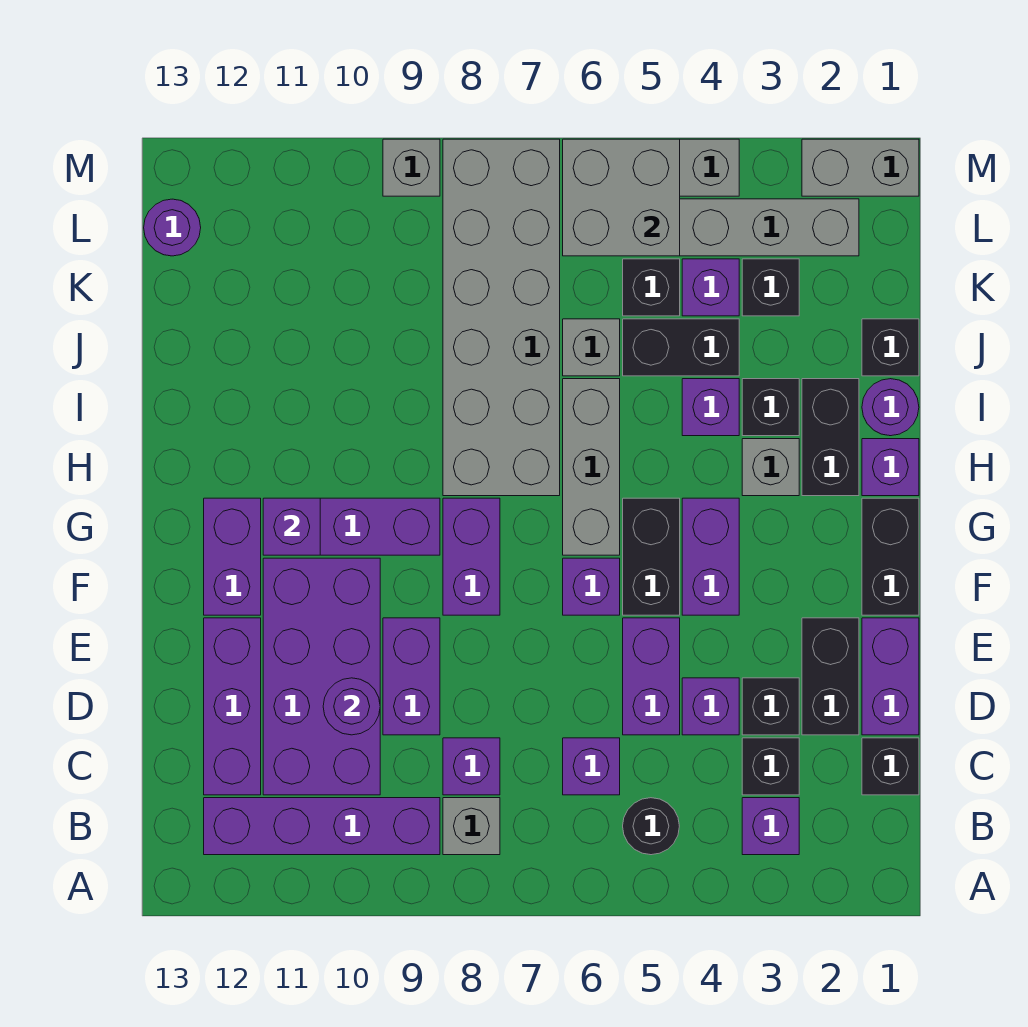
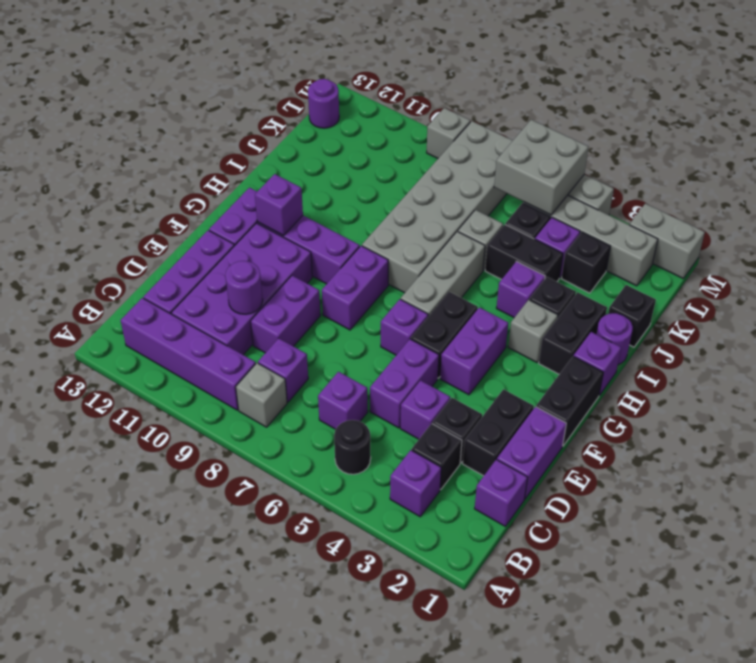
black brick C1 level 1 -> purple brick C1 level 1

